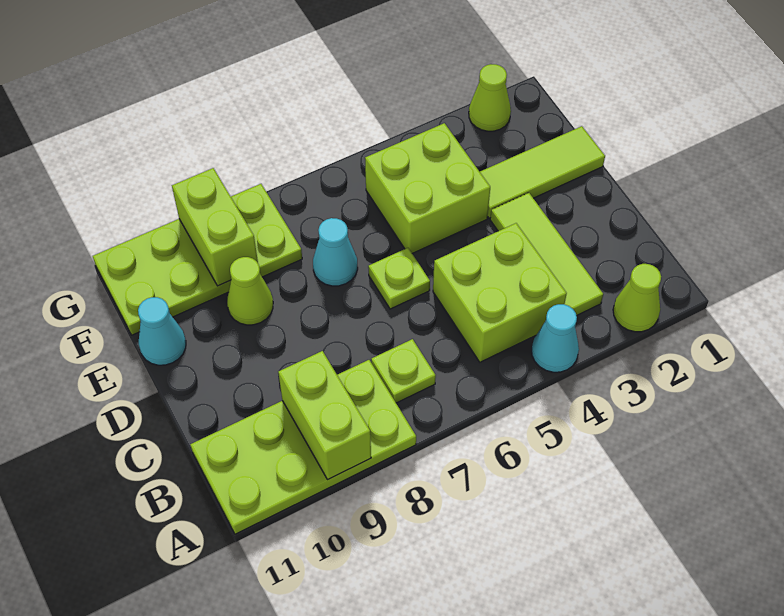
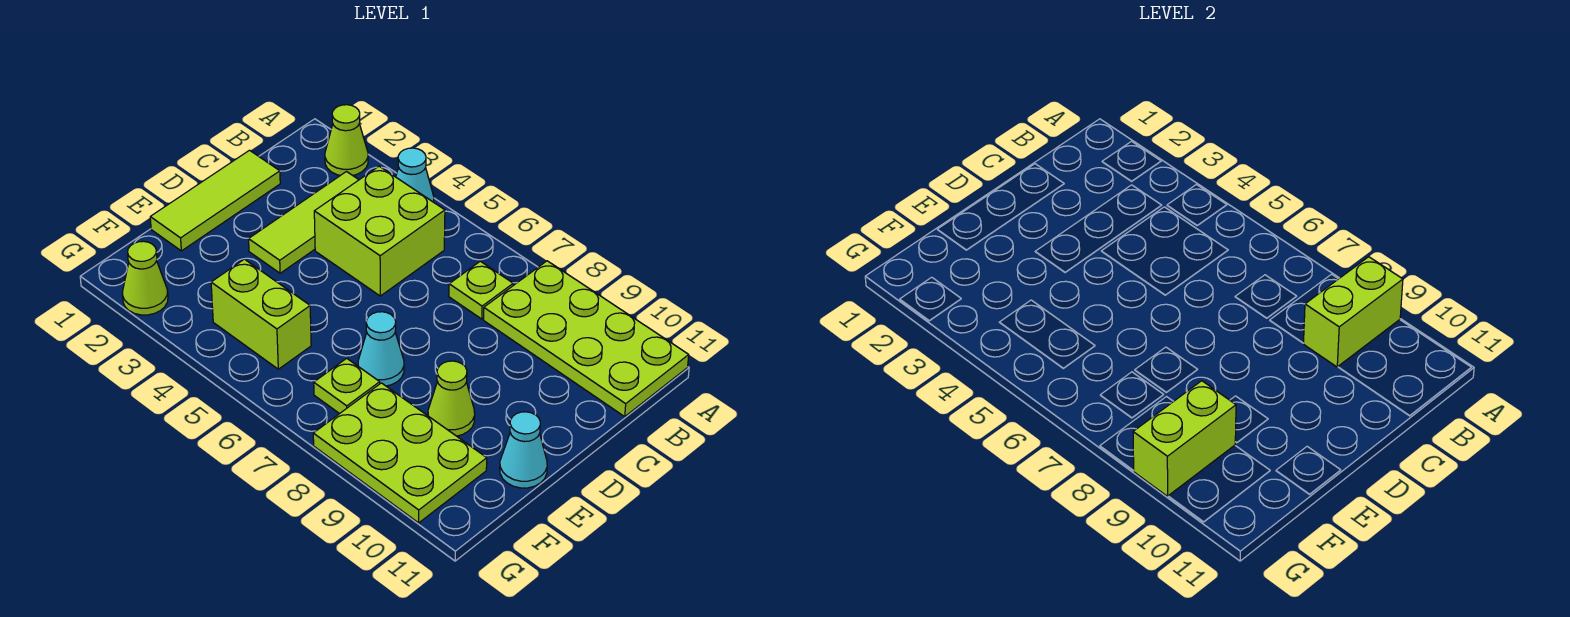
lime plate D6 level 1 -> lime plate F7 level 1
lime tile E1:E3 level 1 -> lime tile C1:E1 level 1
lime brick E4:F5 level 1 -> lime brick F4:F5 level 1
lime plate F8:G11 level 1 -> lime plate F8:G10 level 1

